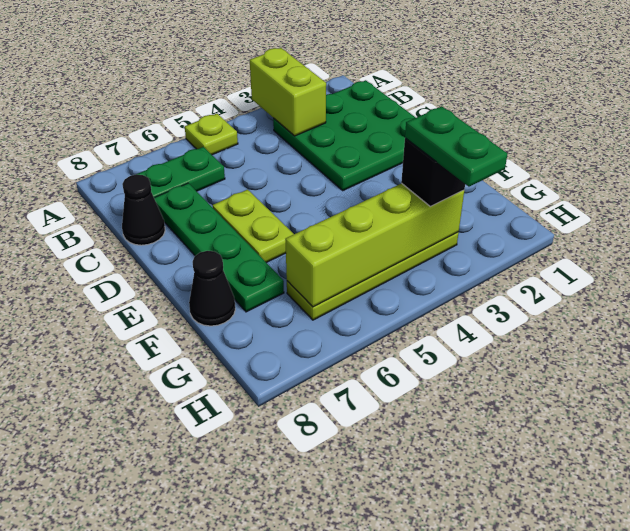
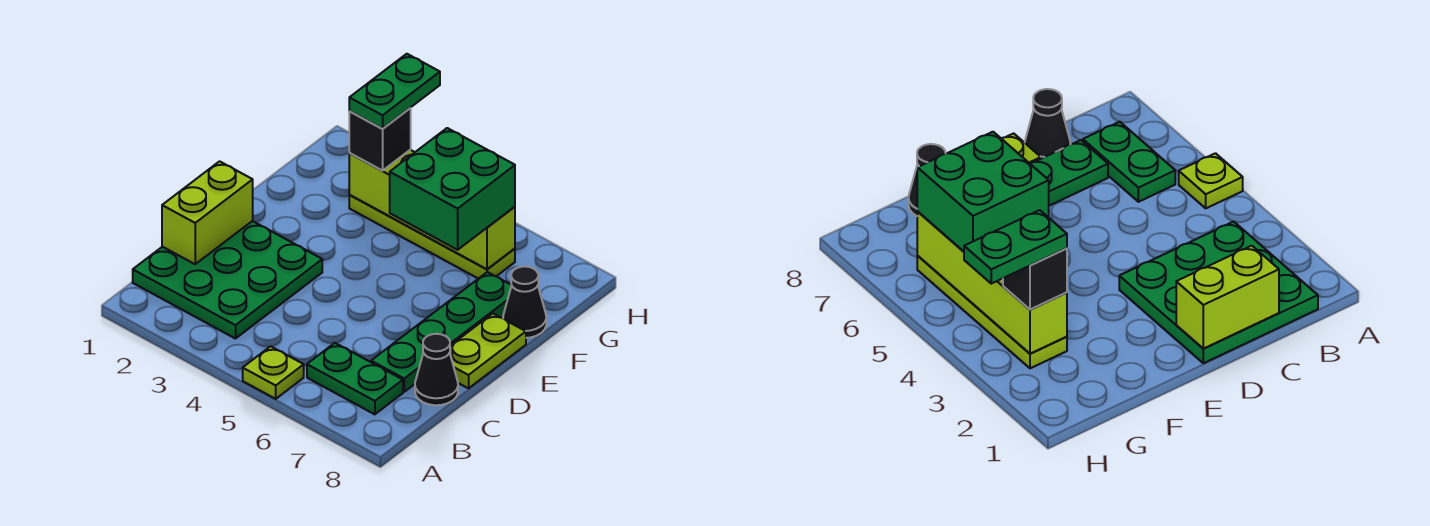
lime brick A3:B3 level 2 -> lime brick C1:D1 level 2
lime plate D6:E6 level 1 -> lime plate D8:E8 level 1
none -> green brick F5:G6 level 3

